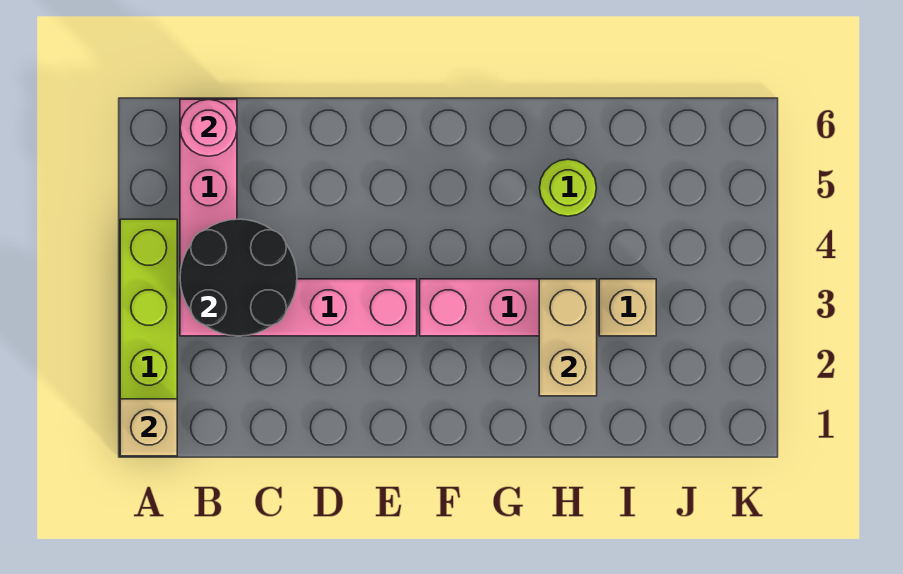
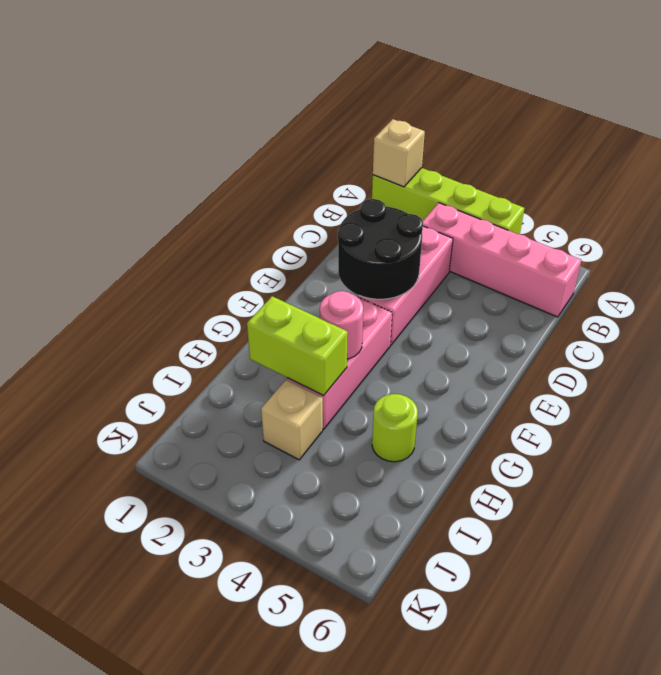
black round brick B3:C4 level 2 -> black round brick D2:E3 level 2
pink round brick B6 level 2 -> pink round brick G3 level 2
tan brick H2:H3 level 2 -> lime brick H2:H3 level 2

